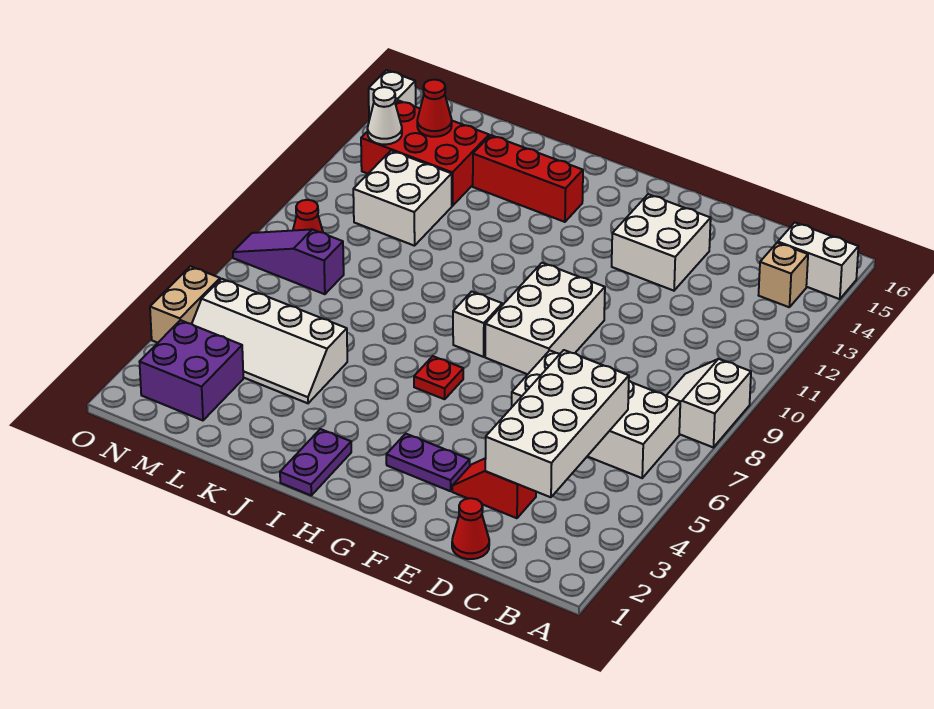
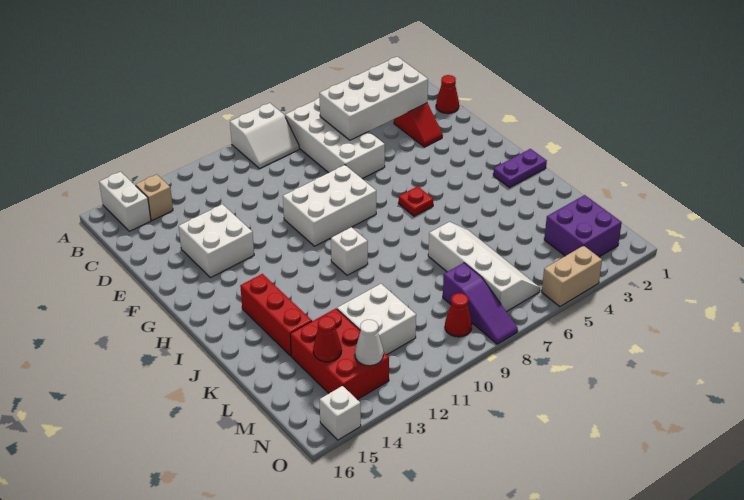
purple plate F3:G3 level 1 -> none
white brick H8 level 1 -> white brick I10 level 1
white slope K4:N5 level 1 top 5 -> white slope K6:N7 level 1 top 7

